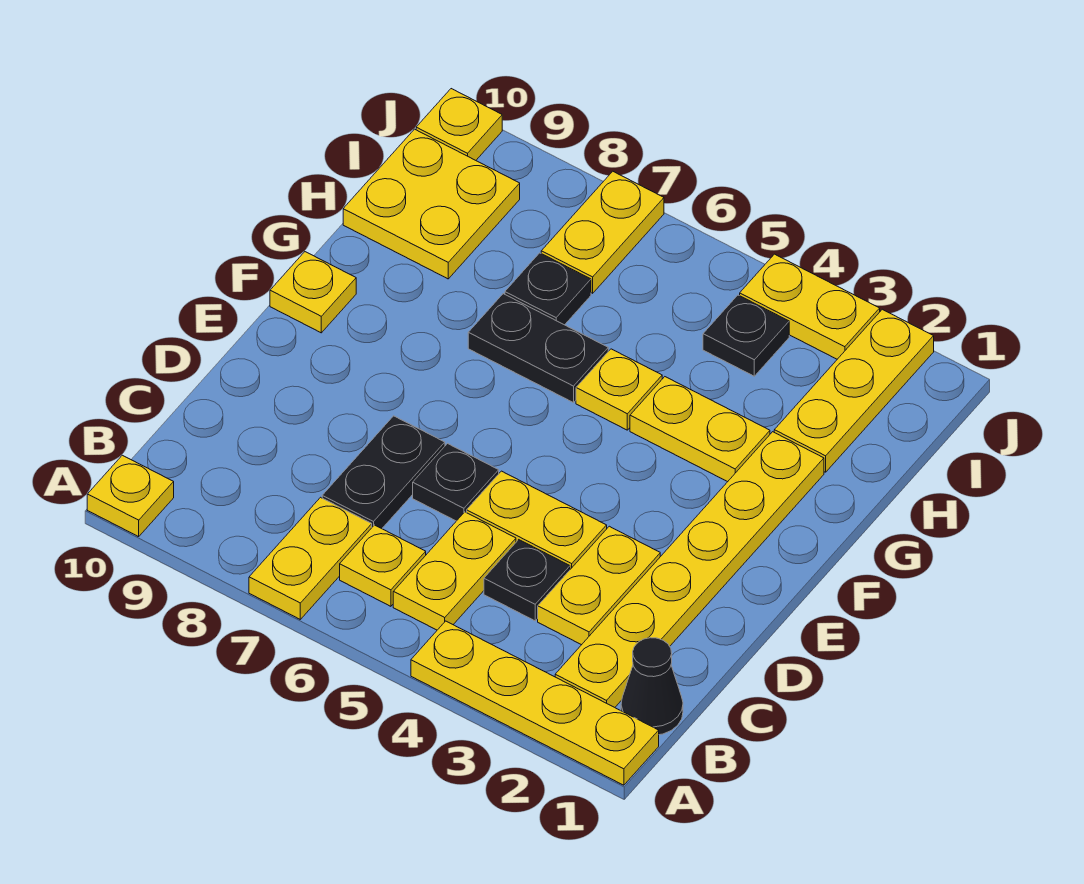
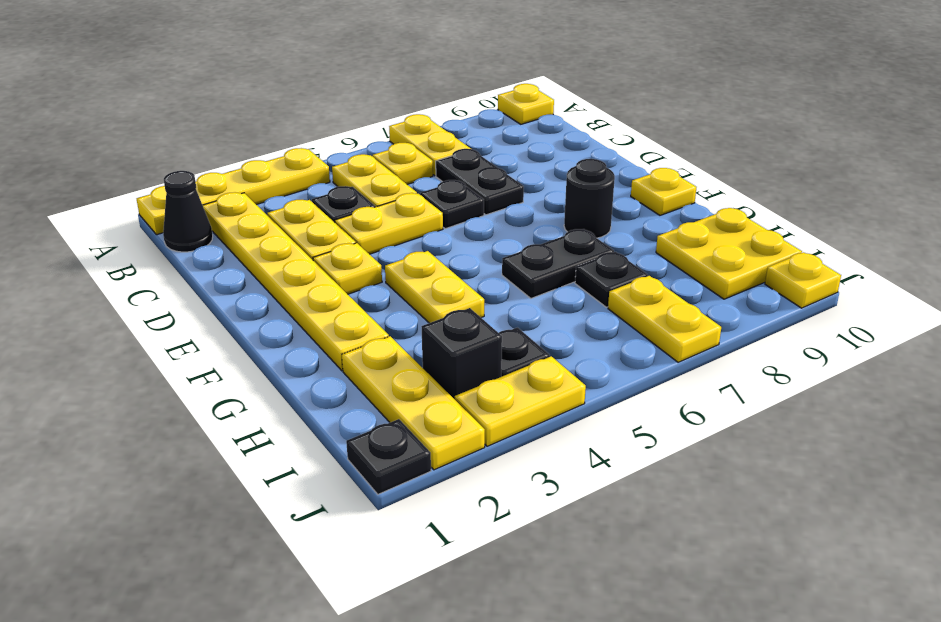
none -> black round brick F8 level 1
yellow plate G3:G4 level 1 -> yellow plate F4:G4 level 1
yellow plate G5 level 1 -> yellow plate E3 level 1
none -> black brick I3 level 1
none -> black plate J1 level 1

